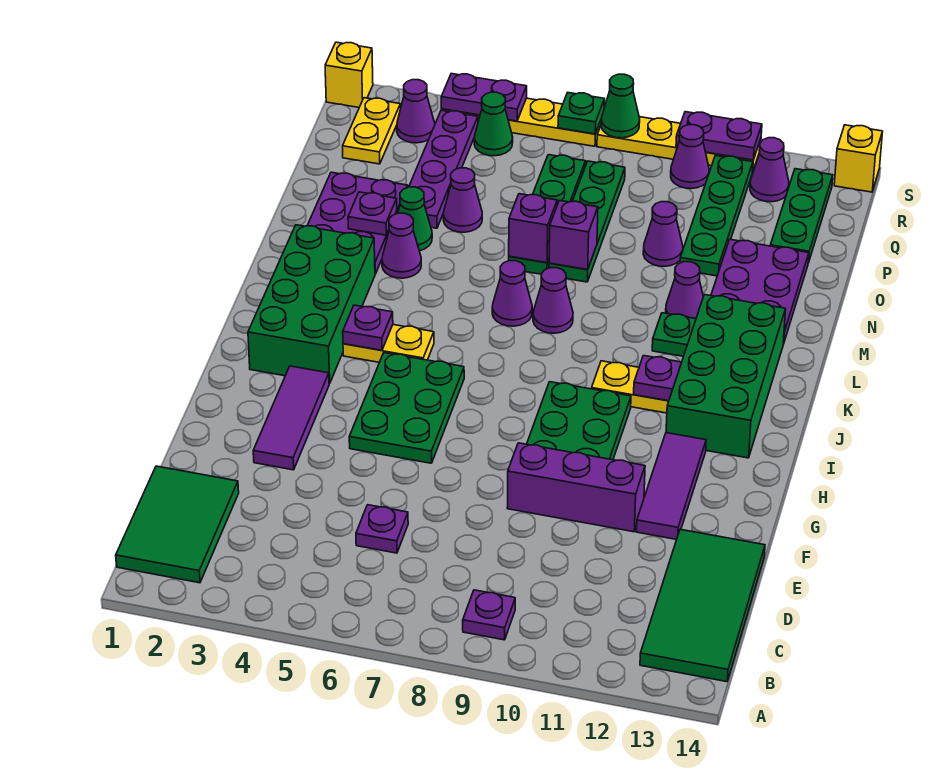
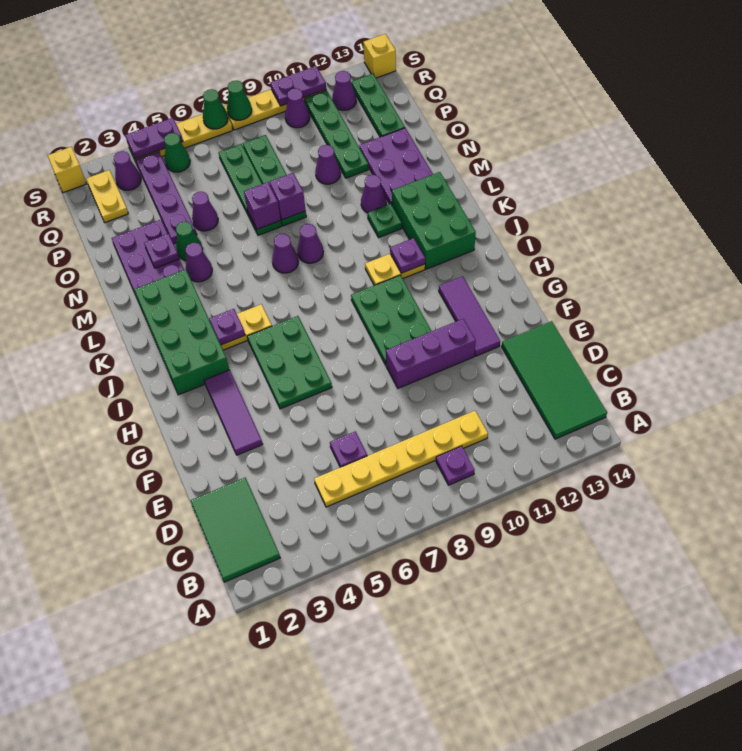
none -> yellow plate C5:C10 level 1
green brick I12:L13 level 1 -> green brick J12:L13 level 1
green plate S7 level 2 -> green cone S7 level 2

